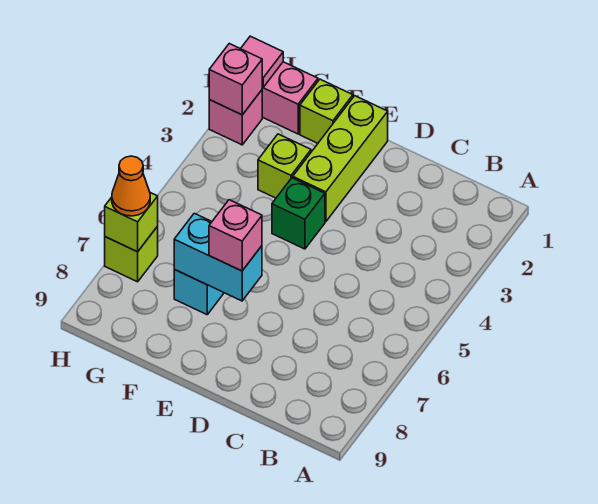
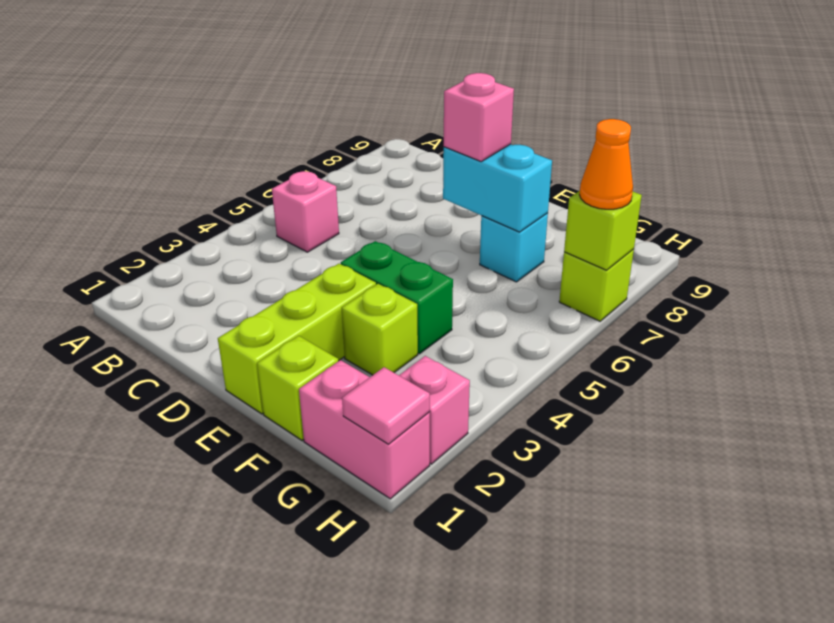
green brick E4 level 1 -> green brick E4:F4 level 1
pink brick H2 level 2 -> pink brick B5 level 1

